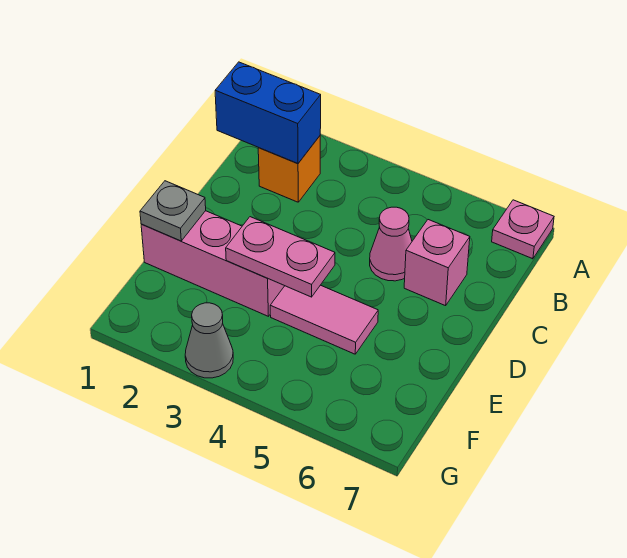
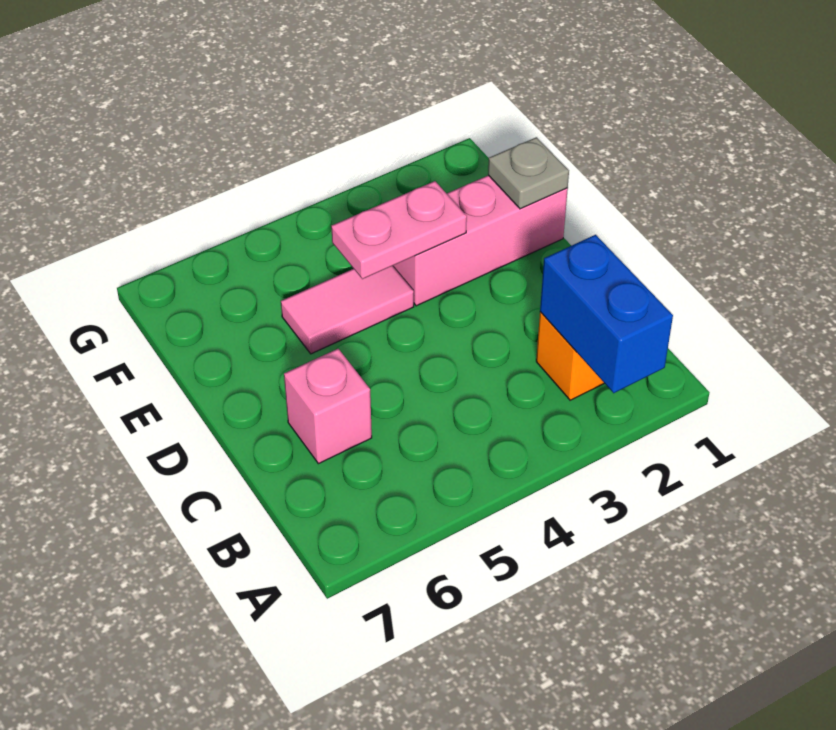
pink plate A7 level 1 -> none
blue brick B1:B2 level 2 -> blue brick A2:B2 level 2
pink cone C5 level 1 -> none
grey cone G3 level 1 -> none

